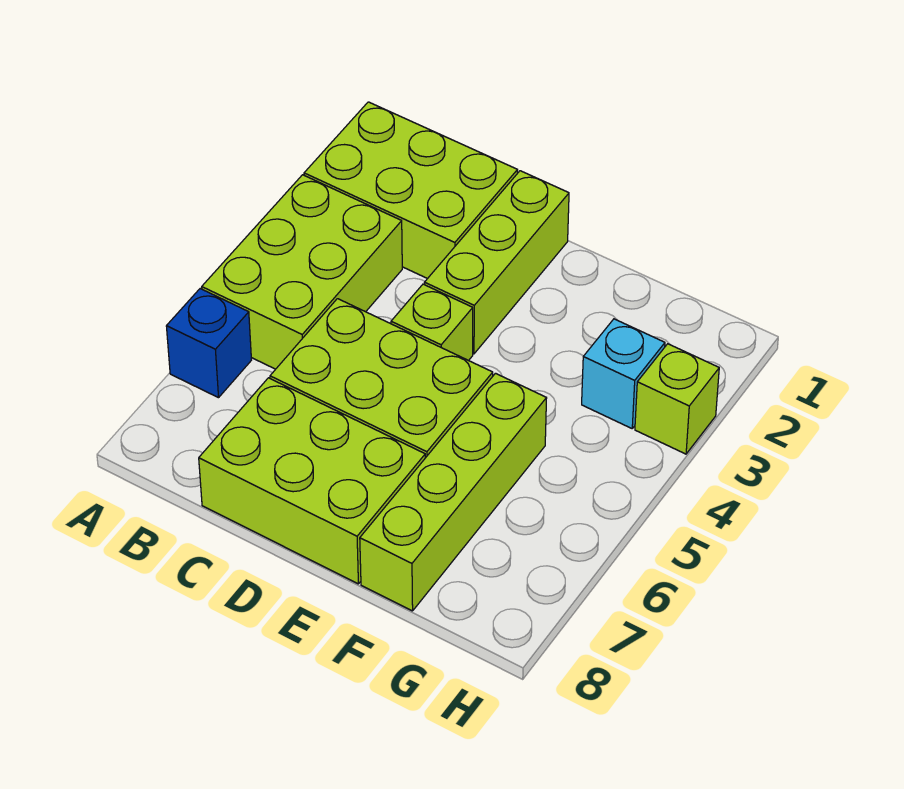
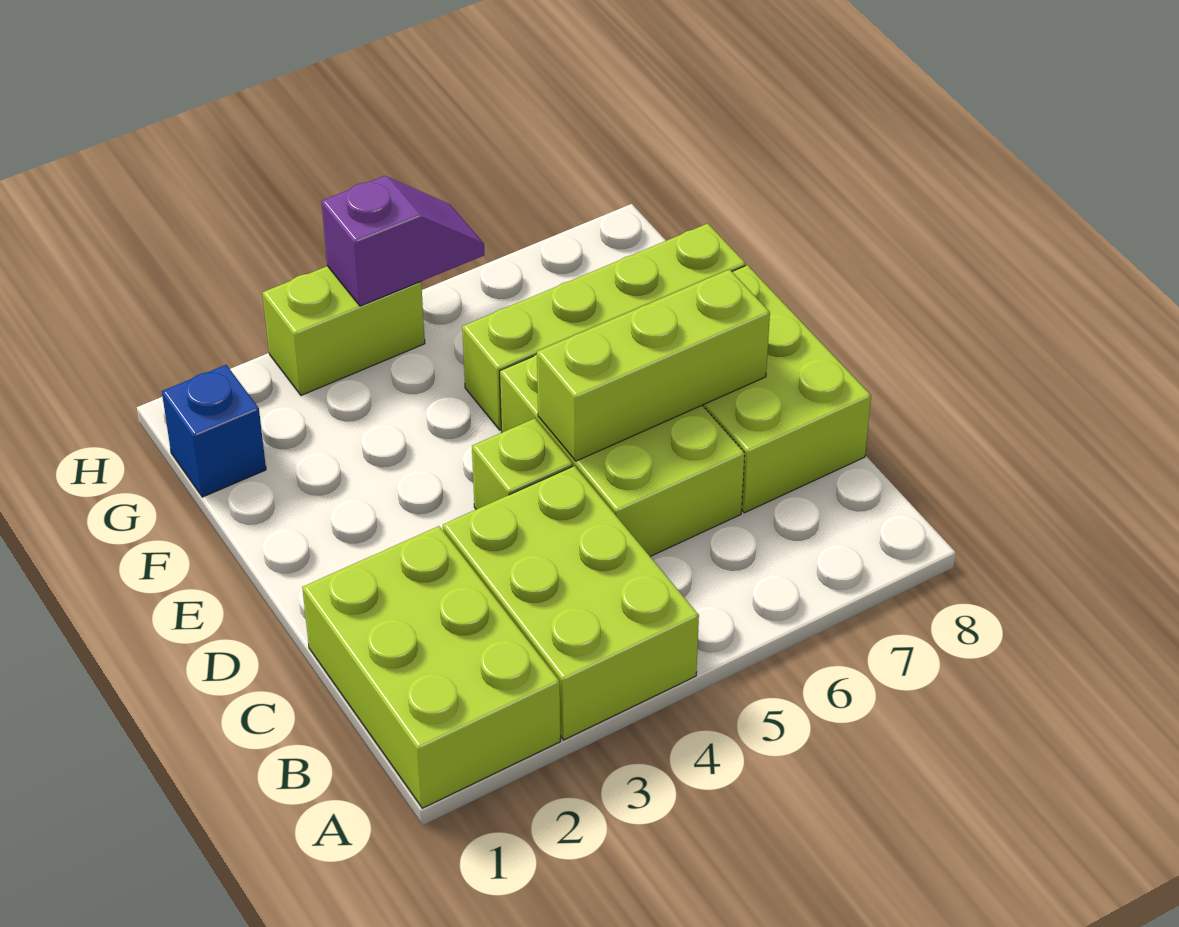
lime brick A3:B5 level 1 -> lime brick A3:C4 level 1
blue brick A6 level 1 -> blue brick G1 level 1
lime brick D1:D3 level 1 -> lime brick D5:D7 level 2
cyan brick G3 level 1 -> none
lime brick H3 level 1 -> lime brick H3:H4 level 1
none -> purple slope H4:H5 level 2 top 4

